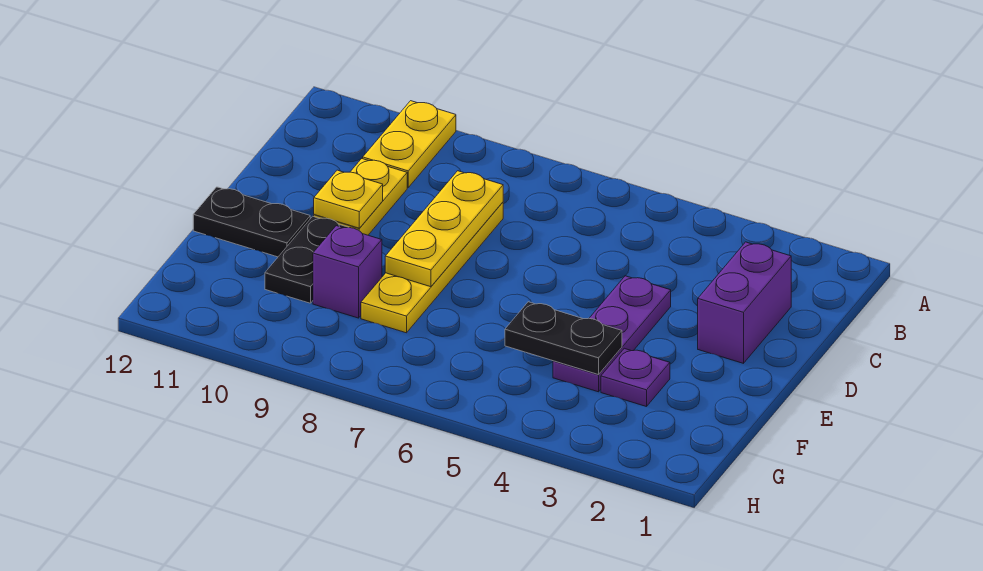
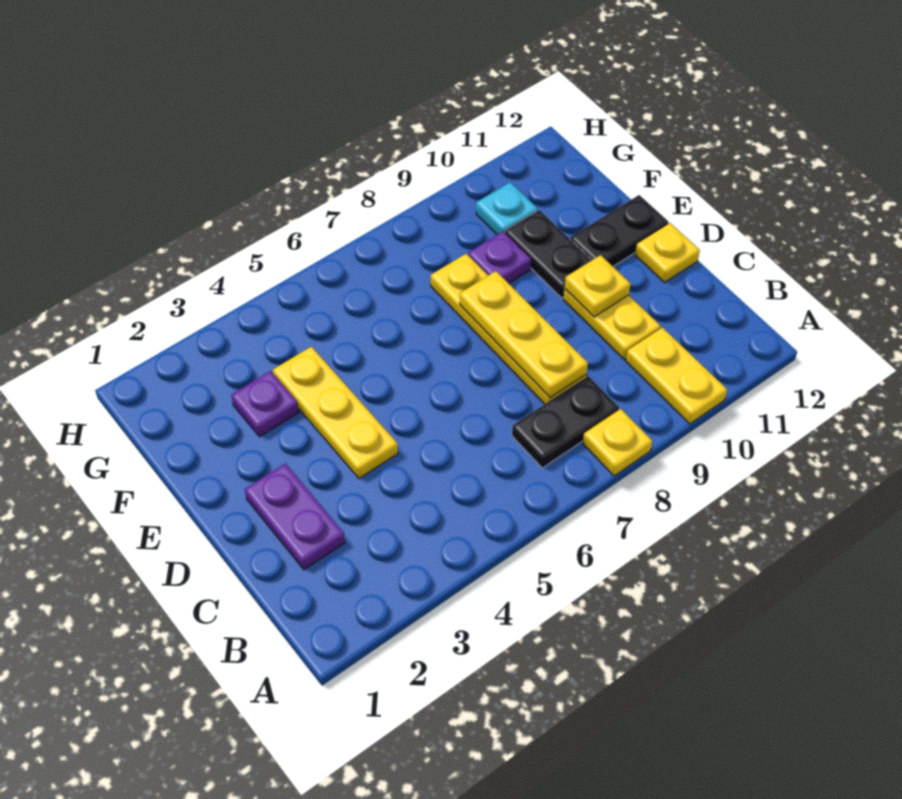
none -> yellow plate A8 level 1
purple brick C2:D2 level 1 -> purple plate C2:D2 level 1
purple plate D4:F4 level 1 -> yellow plate D4:F4 level 1
none -> yellow plate D12 level 1
black plate F4:F5 level 2 -> black plate B7:B8 level 1
purple brick F9 level 1 -> purple plate F9 level 1
none -> cyan plate G10 level 1

